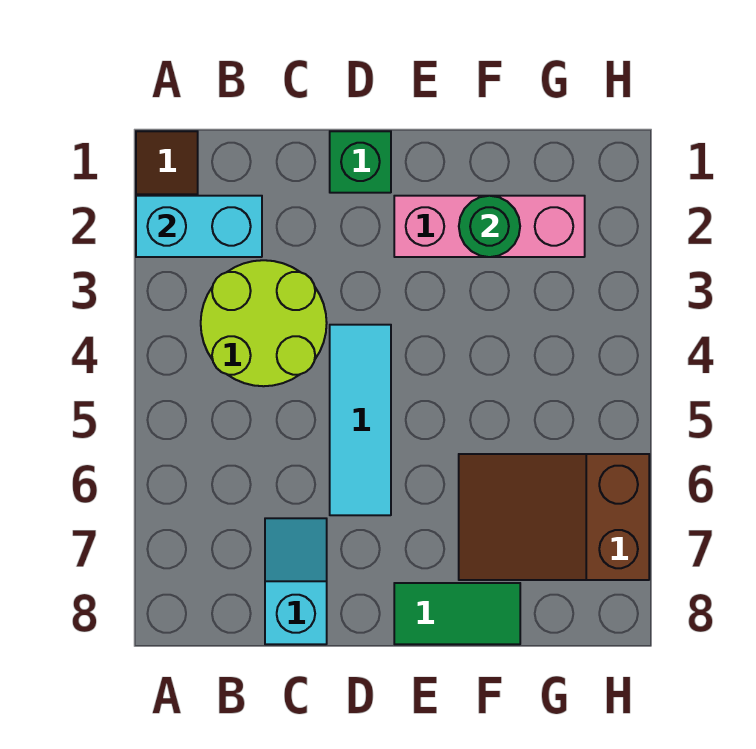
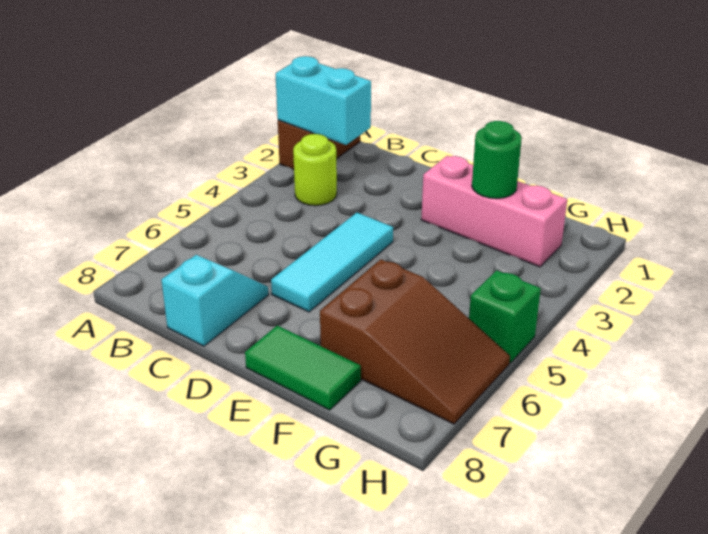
lime round brick B3:C4 level 1 -> lime round brick B3 level 1
green brick D1 level 1 -> green brick H5 level 1
brown slope F6:H7 level 1 top H -> brown slope F6:H7 level 1 top F

